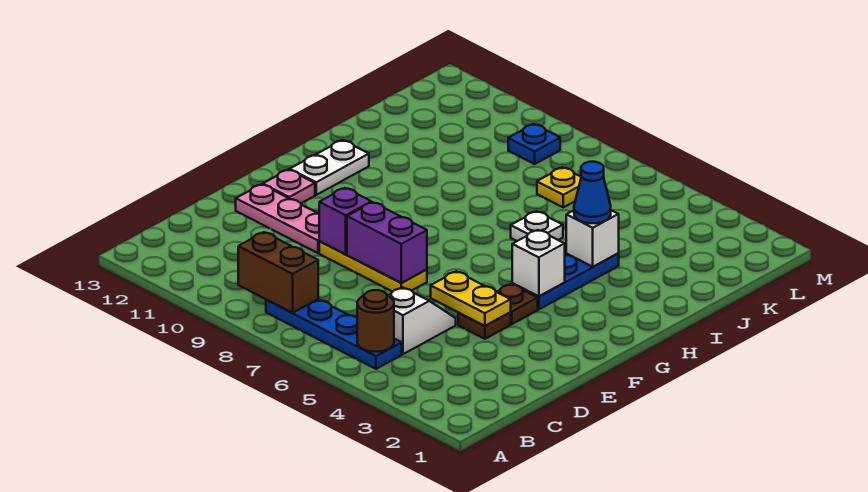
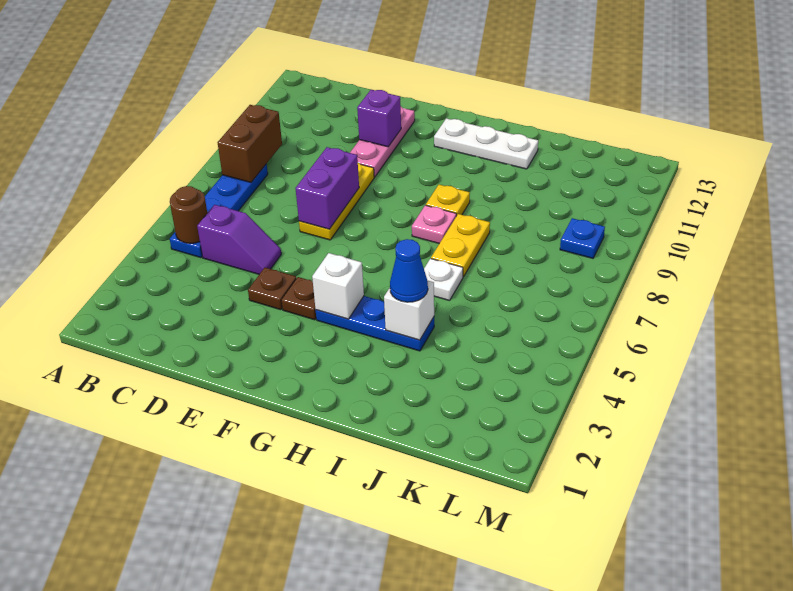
white slope C5:D5 level 1 top C -> purple slope C5:D5 level 1 top C
yellow plate E4:E5 level 2 -> yellow plate I7:I8 level 1
purple brick E9 level 2 -> purple brick E11 level 2
pink plate F12 level 1 -> pink plate H8 level 1
white plate G12:H12 level 1 -> white plate G12:I12 level 1
yellow plate K7 level 1 -> yellow plate H9 level 1

